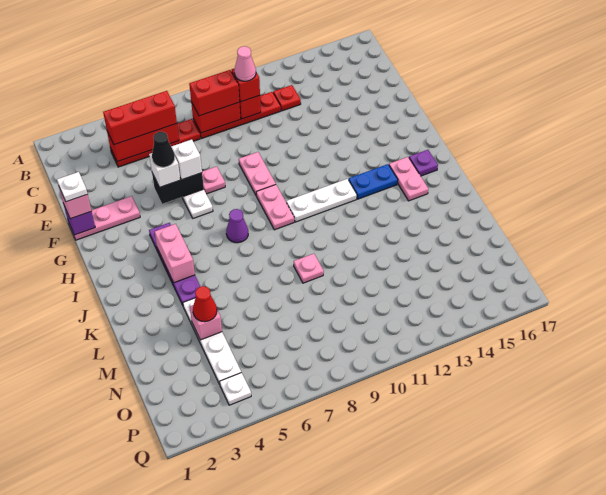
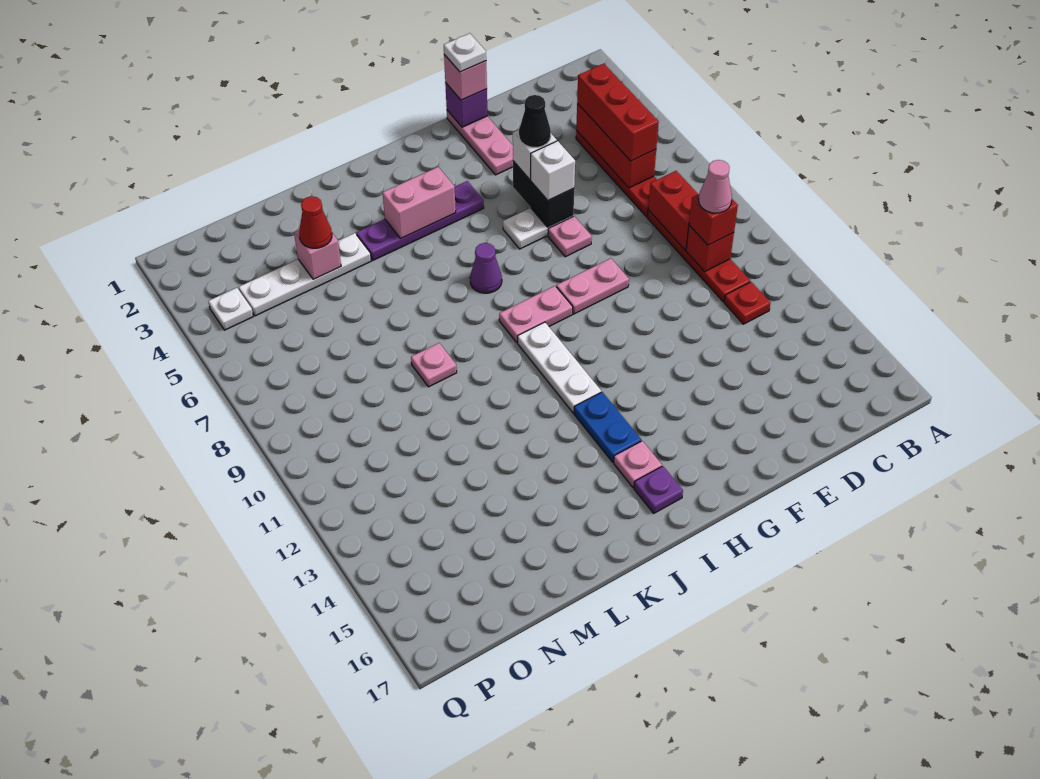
red brick C8:C9 level 3 -> none
pink plate I15:J15 level 1 -> pink plate I15 level 1

